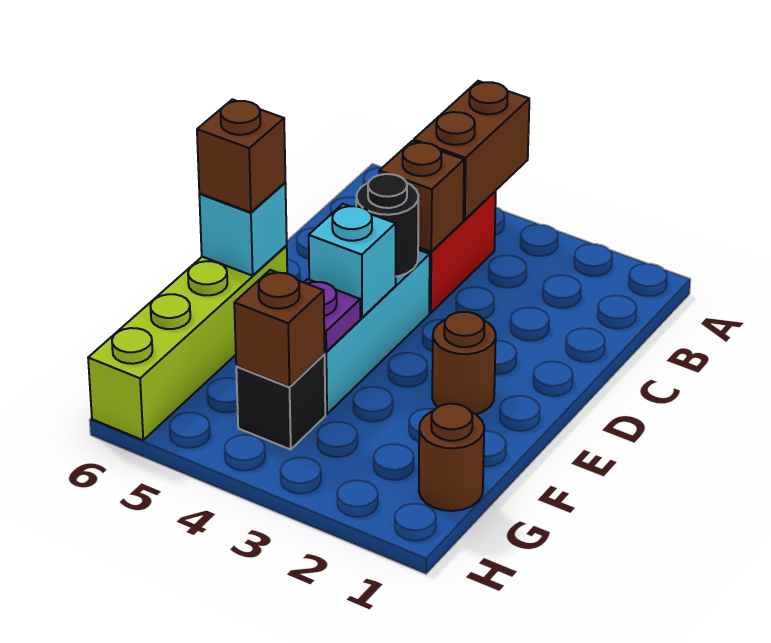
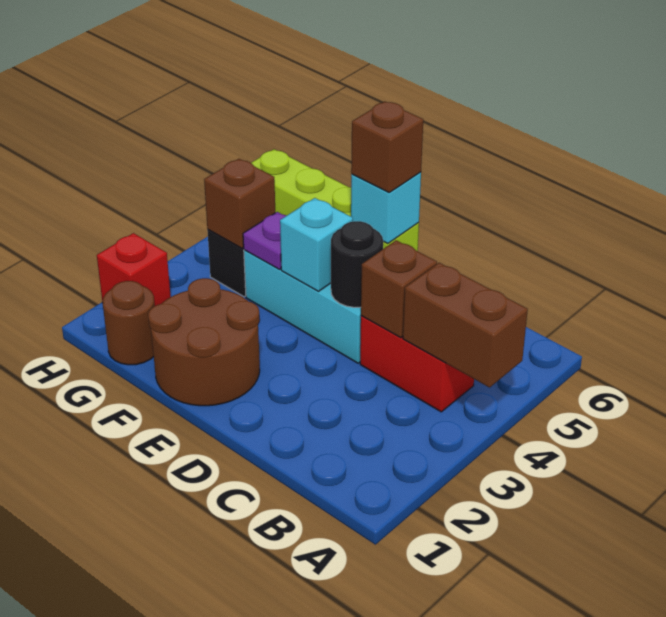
brown round brick E2 level 1 -> brown round brick E1:F2 level 1
none -> red brick H2 level 1

